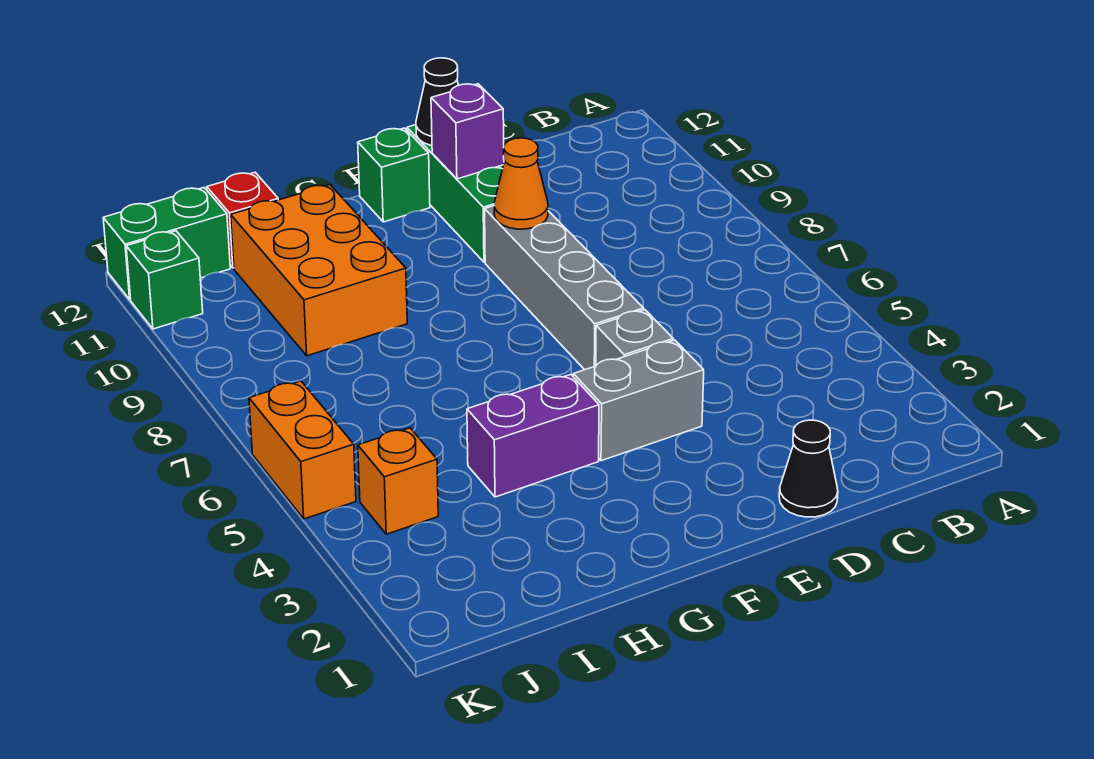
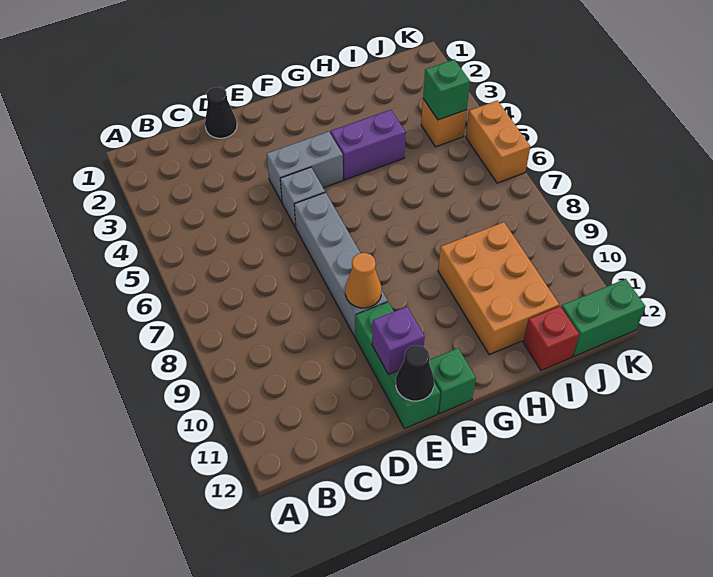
green brick K11 level 1 -> green brick J4 level 2

